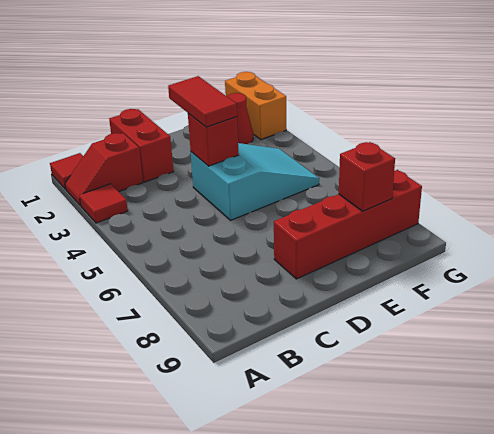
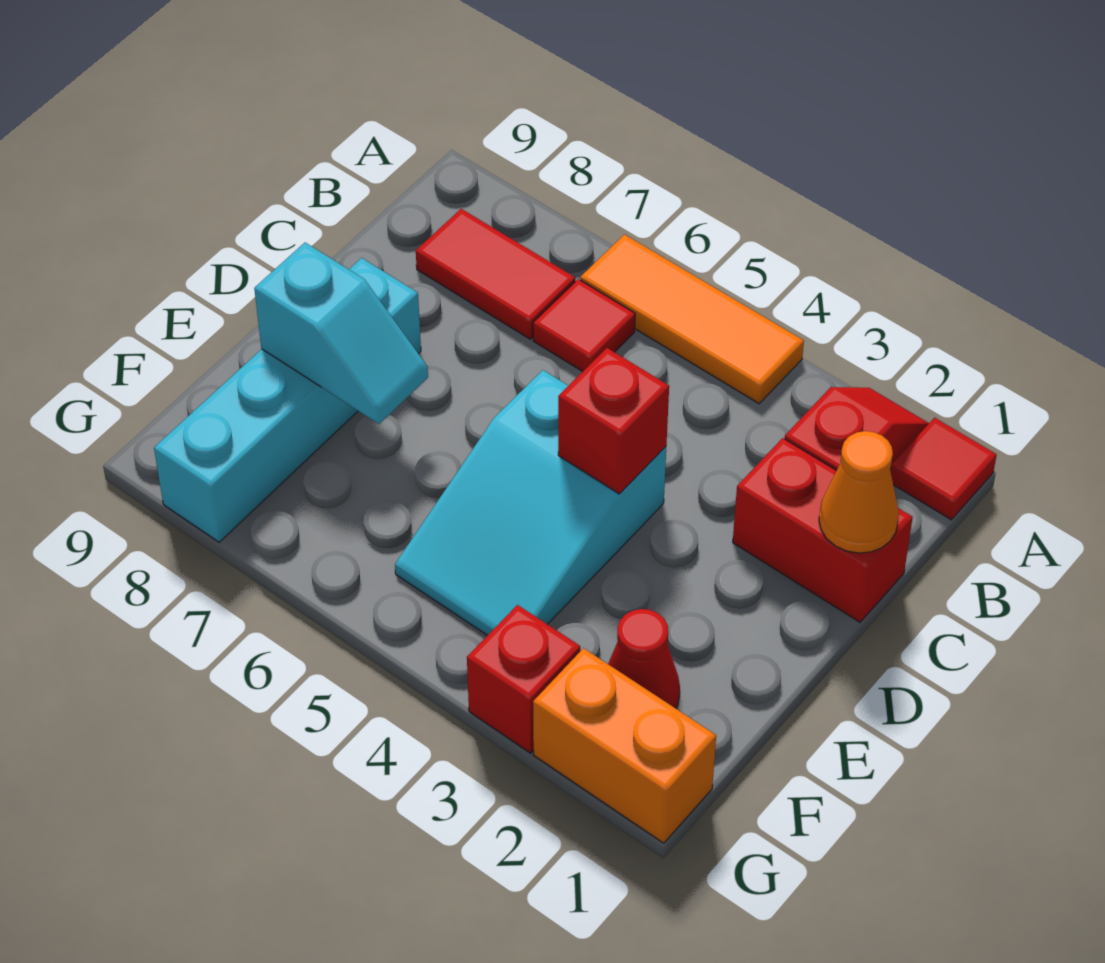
red tile A3 level 1 -> red tile B6 level 1
none -> orange tile A4:A6 level 1
none -> orange cone C1 level 2
red tile D3:D4 level 3 -> red tile B7:B8 level 1
red brick D8:G8 level 1 -> cyan brick D8:G8 level 1
none -> cyan slope E7:E8 level 2 top 8
red brick F8 level 2 -> red brick G3 level 1

